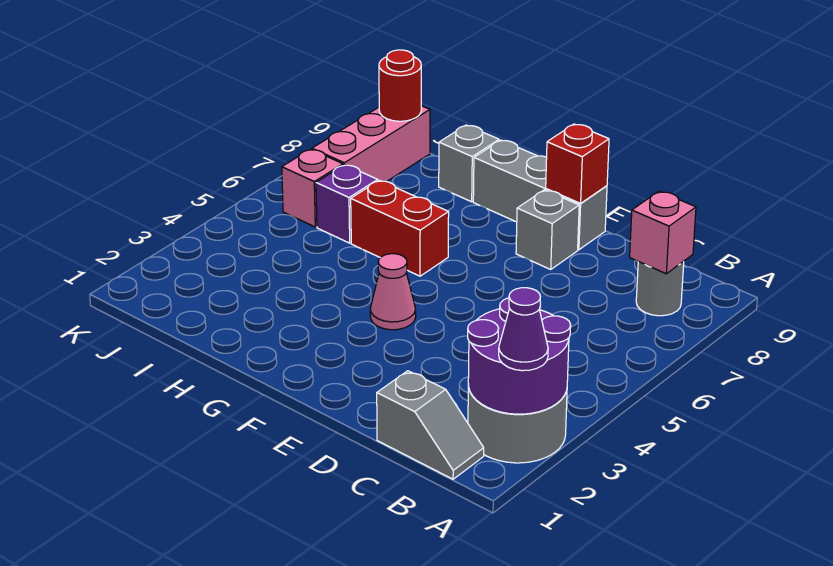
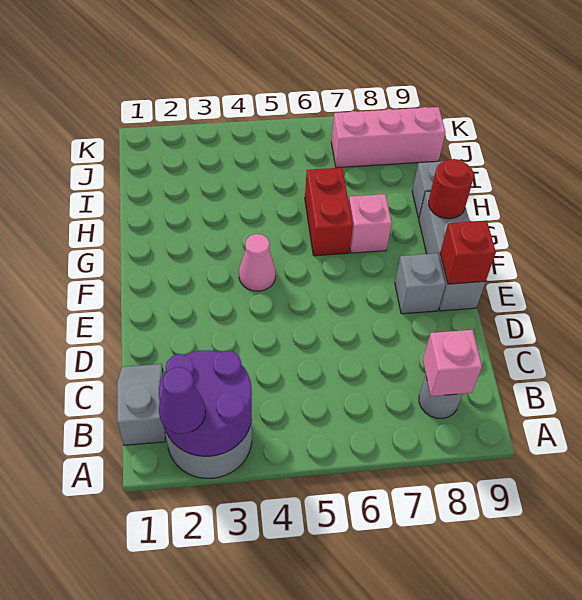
grey slope B1:C1 level 1 top C -> grey slope B1:C1 level 1 top B
purple brick I6 level 1 -> none
pink brick J6 level 1 -> pink brick G7 level 1
red round brick J9 level 2 -> red round brick G9 level 2

